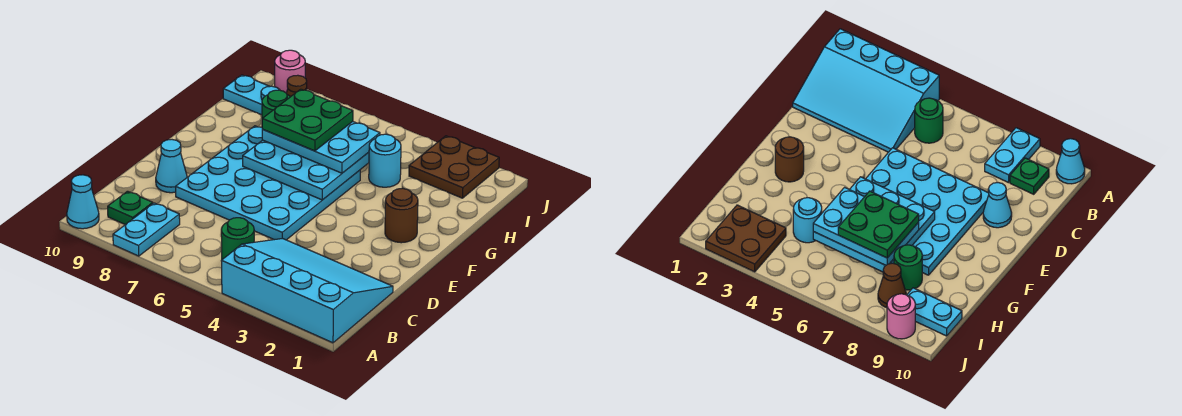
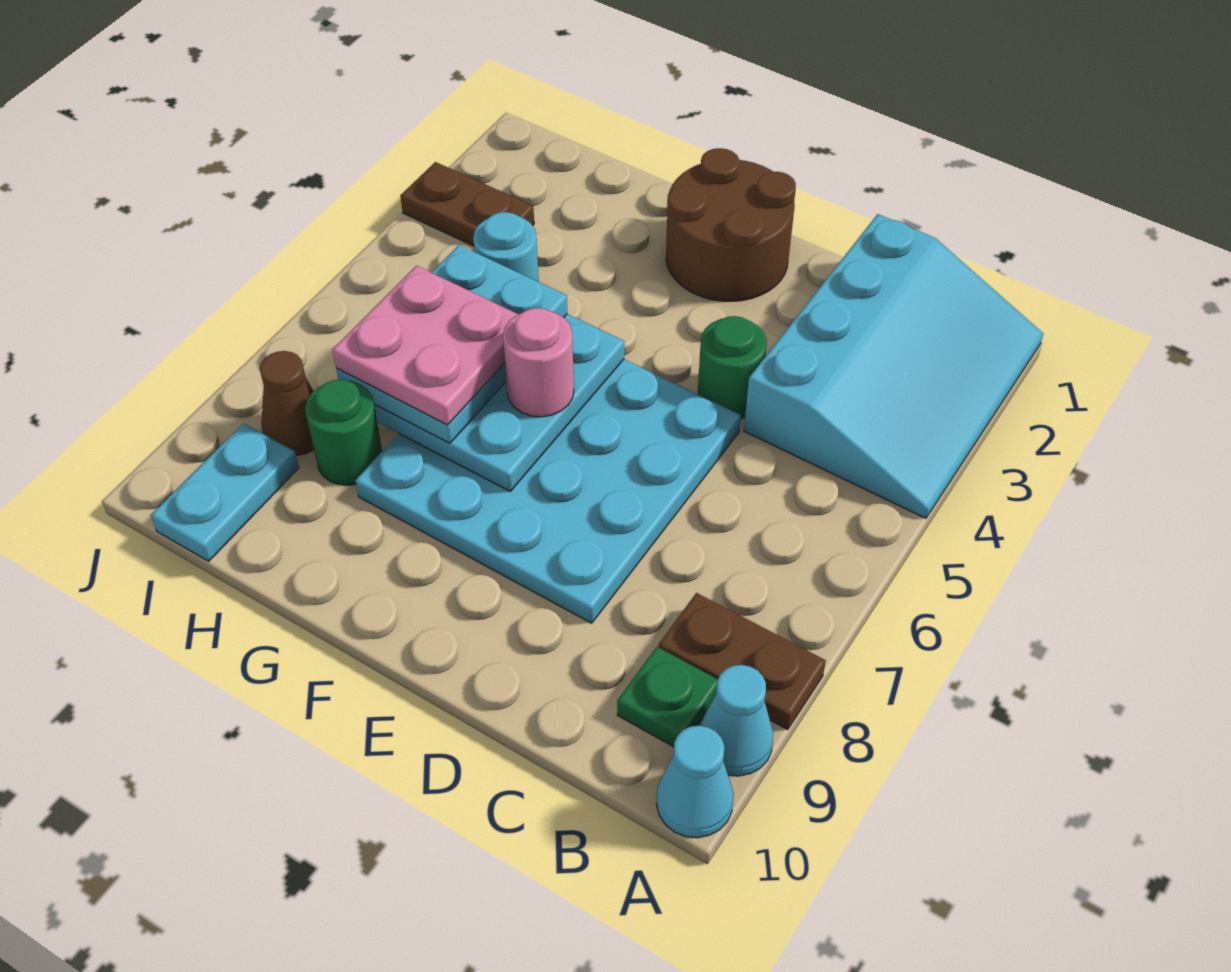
cyan slope A1:C4 level 1 top A -> cyan slope A1:C4 level 1 top C
cyan plate A8:B8 level 1 -> brown plate A8:B8 level 1
green round brick B5 level 1 -> green round brick D4 level 1
cyan cone D9 level 1 -> cyan cone A9 level 1
brown round brick F2 level 1 -> brown round brick E1:F2 level 1
green plate G6:H7 level 4 -> pink plate G6:H7 level 4
brown plate I2:J3 level 1 -> brown plate I3:J3 level 1
pink round brick J9 level 1 -> pink round brick F6 level 3

